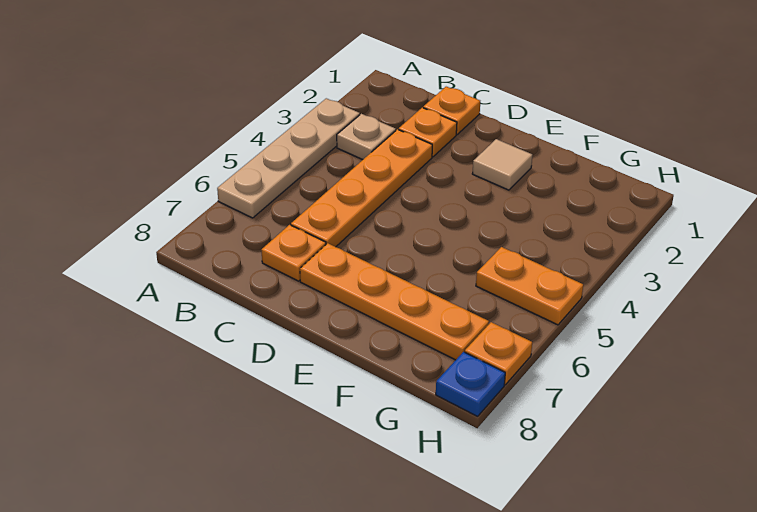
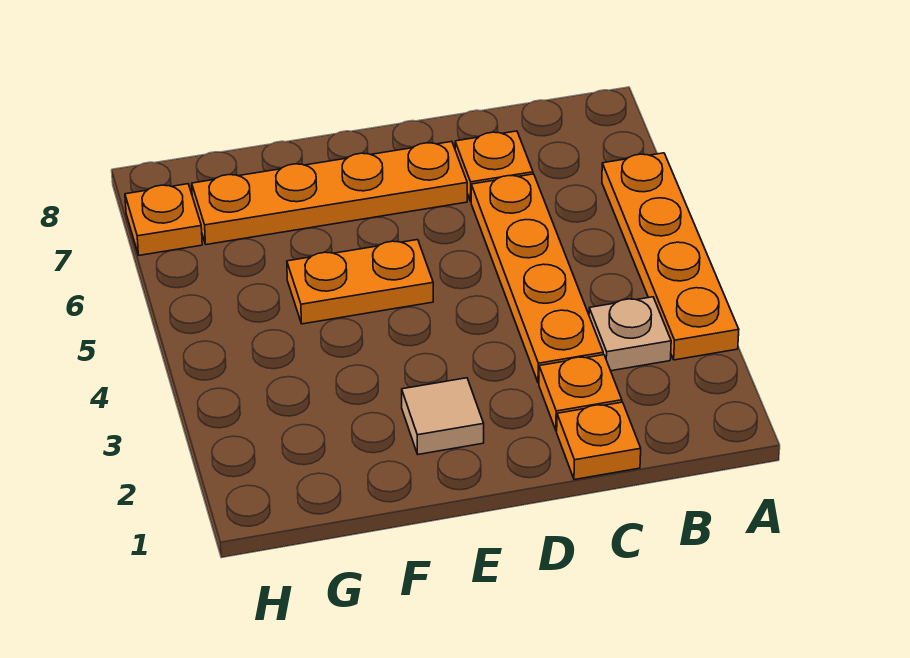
tan plate A3:A6 level 1 -> orange plate A3:A6 level 1
orange plate G5:H5 level 1 -> orange plate E5:F5 level 1
blue plate H8 level 1 -> none

